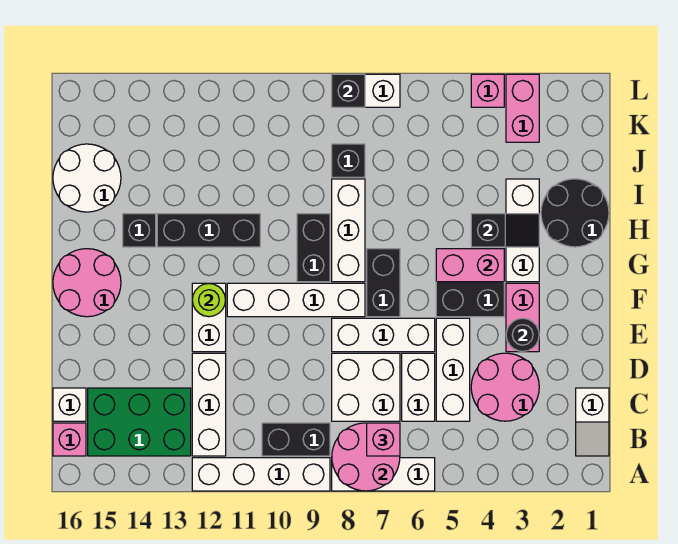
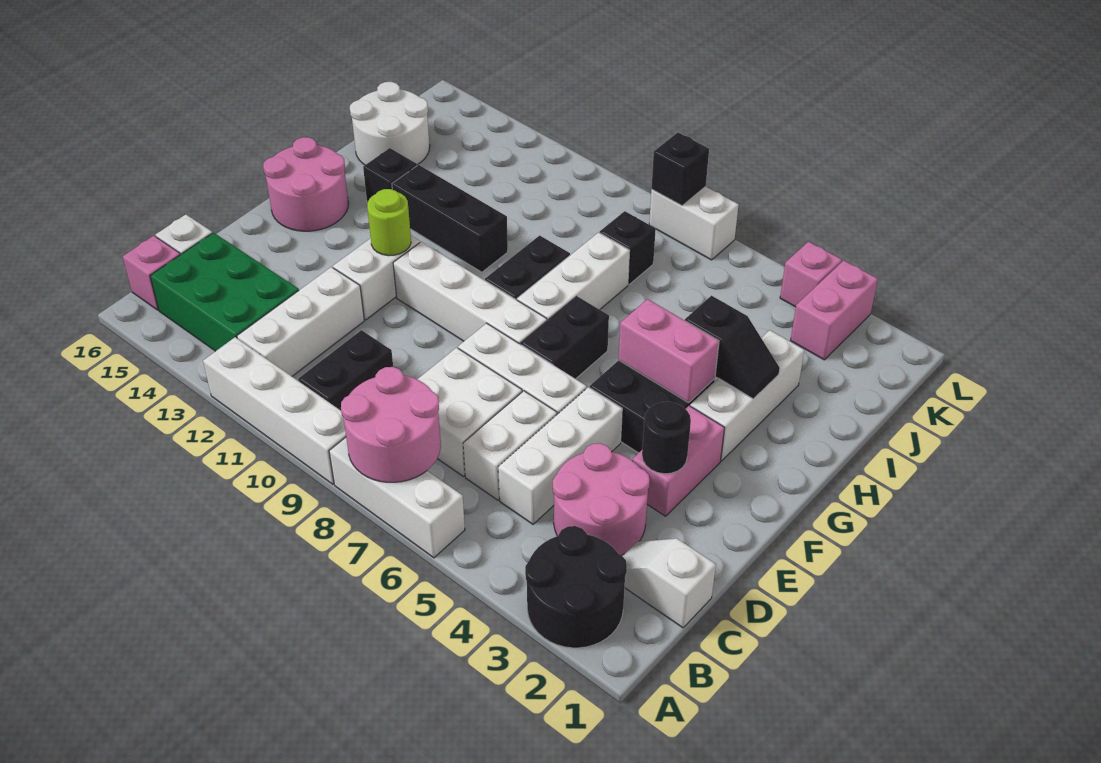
white slope B1:C1 level 1 top C -> white slope C1:C2 level 1 top 1
pink brick B7 level 3 -> none
black brick B9:B10 level 1 -> black brick B10:C10 level 1
black round brick H1:I2 level 1 -> black round brick A2:B3 level 1

